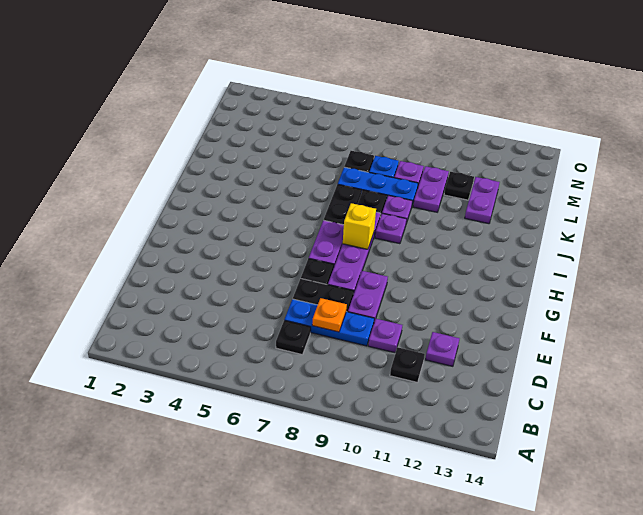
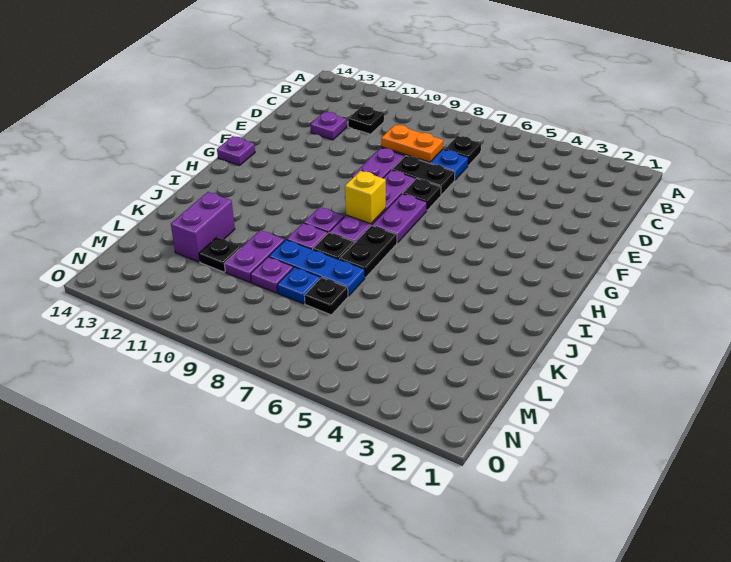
orange plate D8 level 2 -> orange plate D8:D9 level 2
purple plate D10 level 1 -> purple plate G14 level 1
purple plate K12:L12 level 1 -> purple brick K12:L12 level 1

